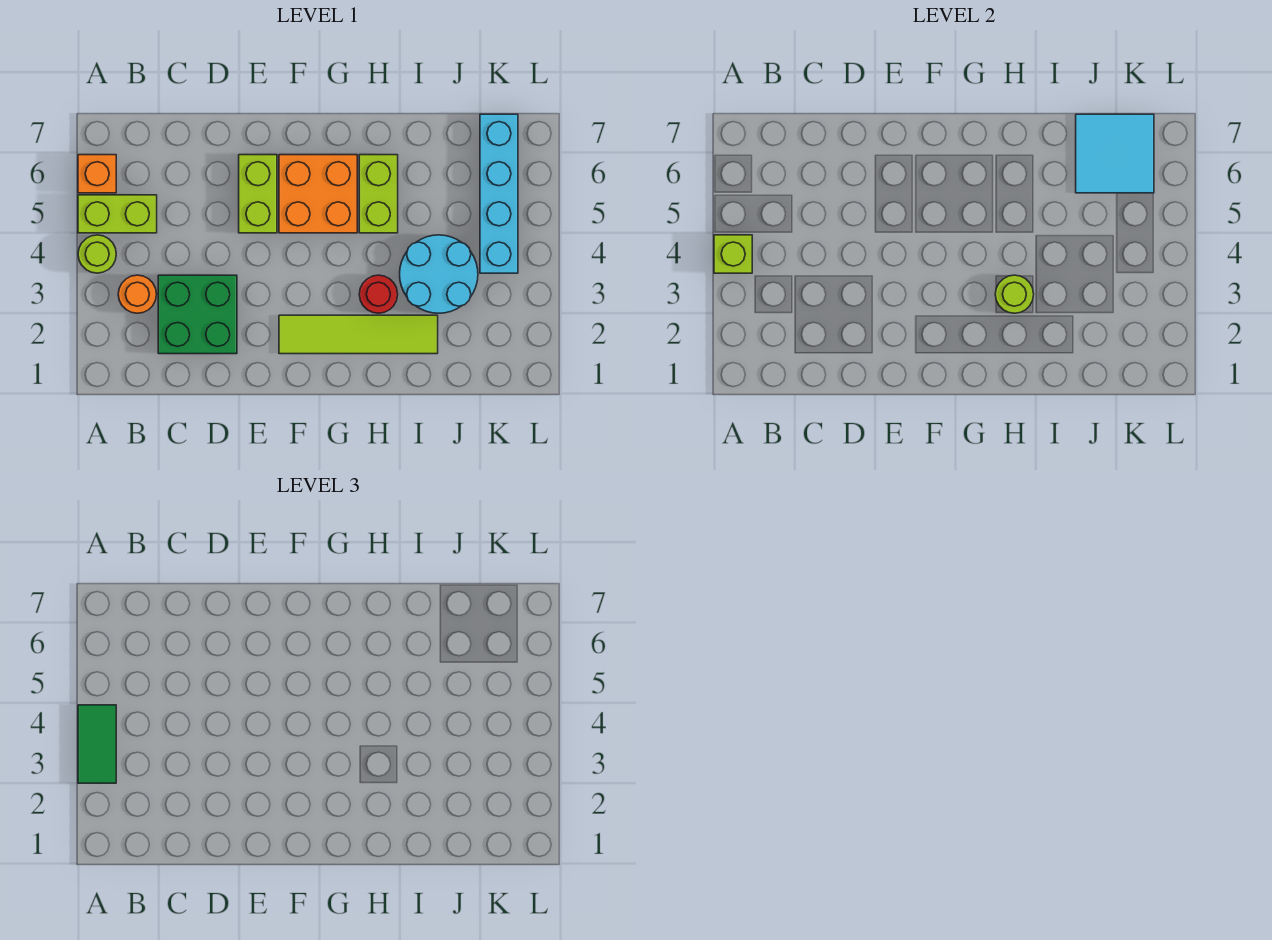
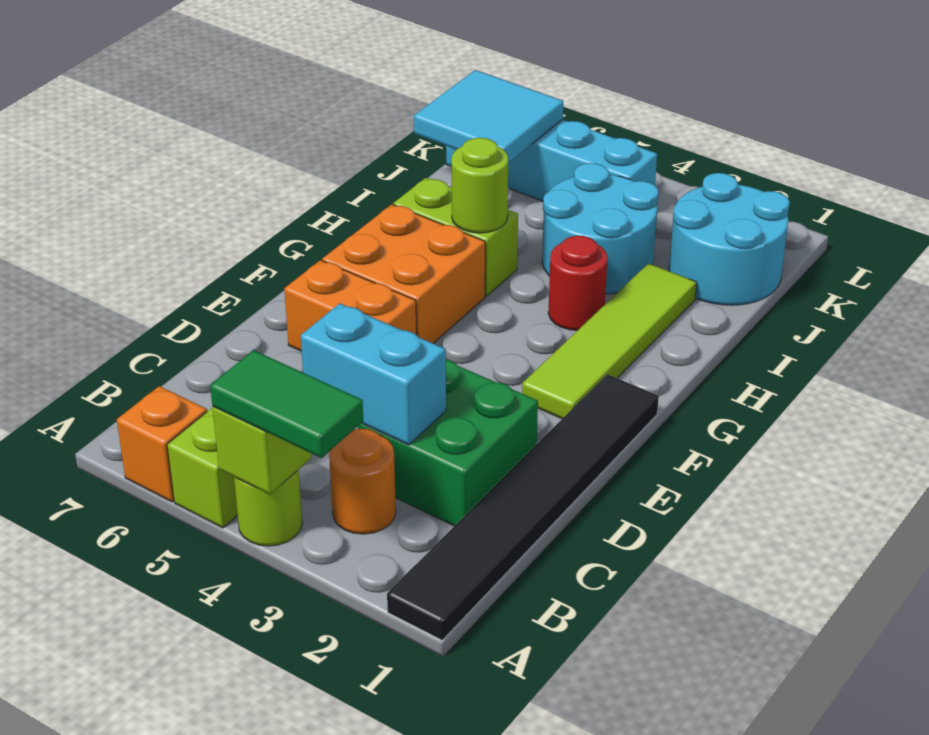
none -> black tile A1:F1 level 1
none -> cyan brick C3:C4 level 2
lime brick E5:E6 level 1 -> orange brick E5:E6 level 1
lime round brick H3 level 2 -> lime round brick H5 level 2
none -> cyan round brick J1:K2 level 1

